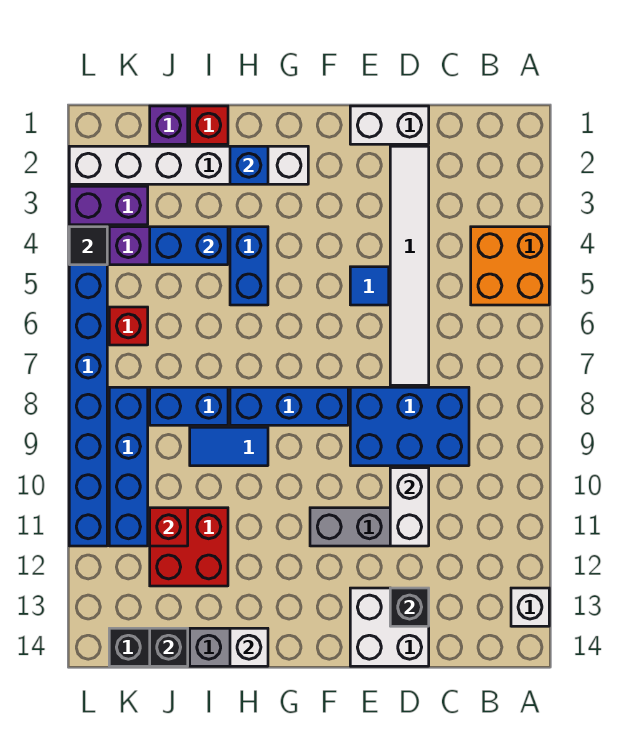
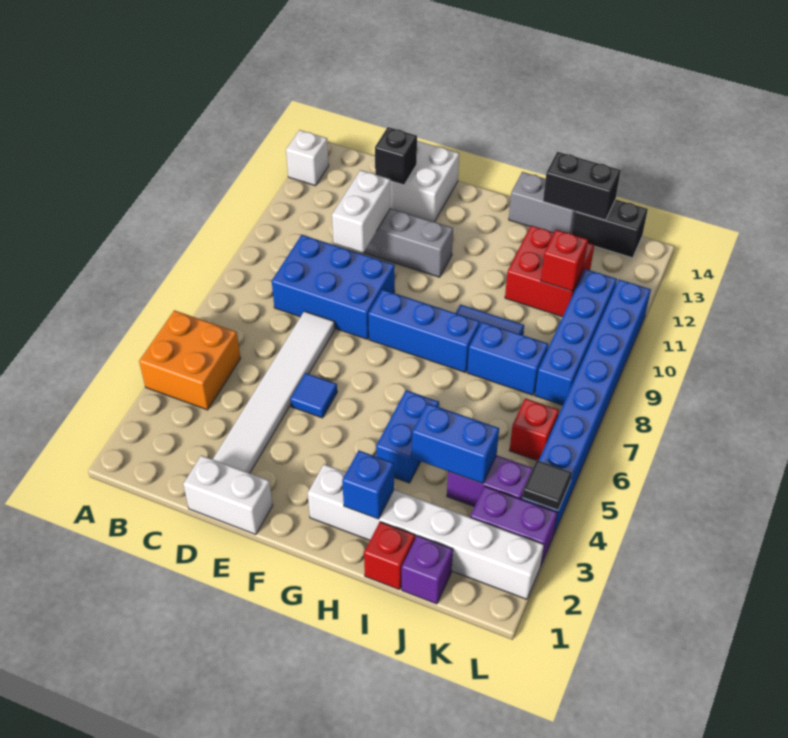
white brick H14 level 2 -> none
black brick J14 level 2 -> black brick I14:J14 level 2

